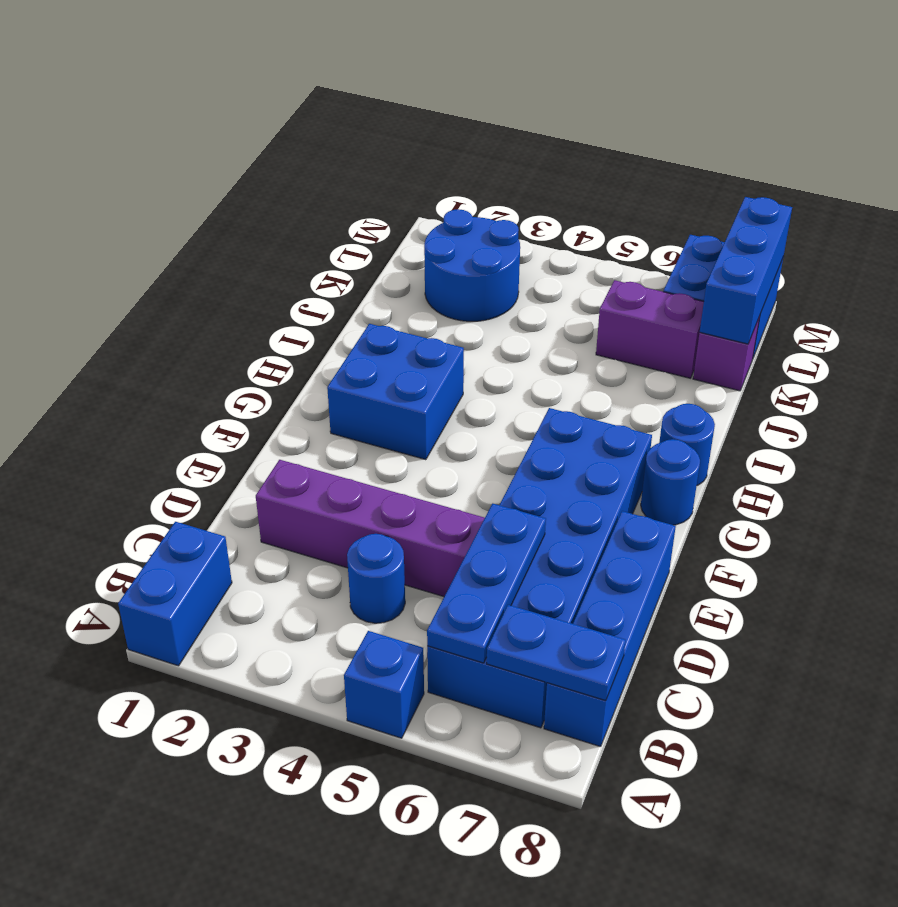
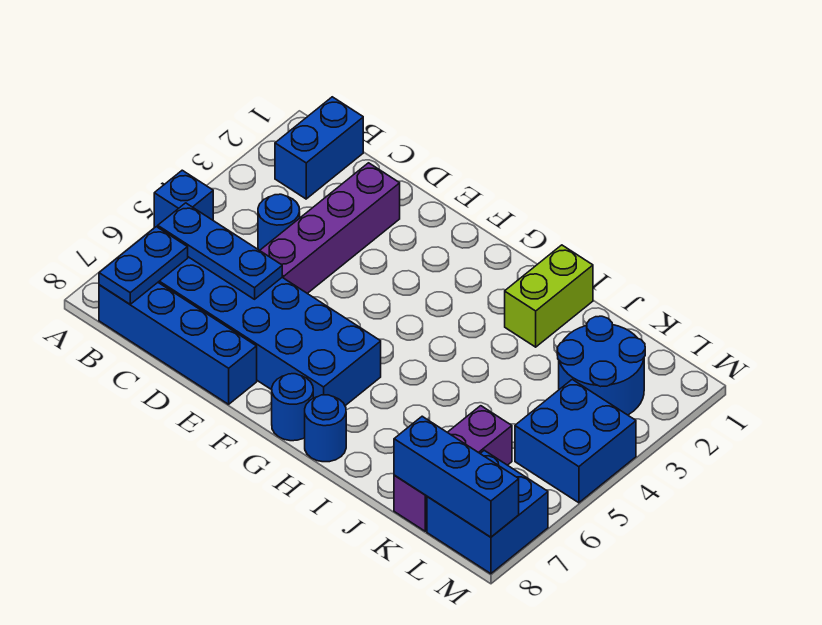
blue brick A1:B1 level 1 -> blue brick B1:B2 level 1
blue brick G2:H3 level 1 -> blue brick L4:M5 level 1
none -> lime brick I1:I2 level 1

